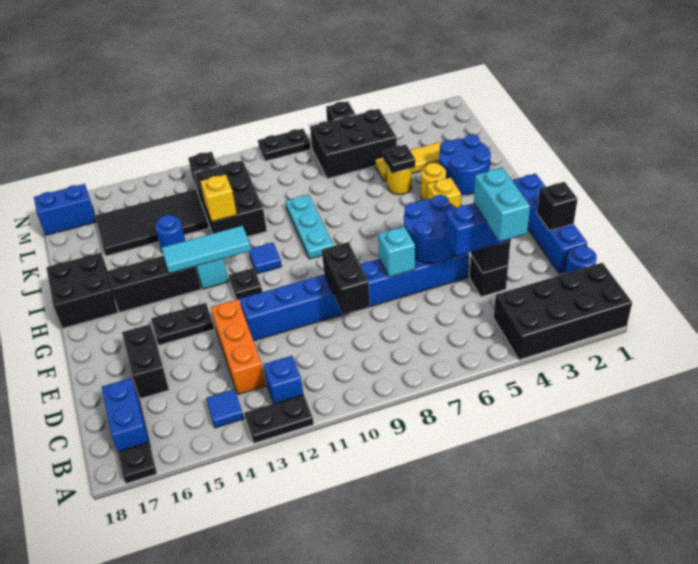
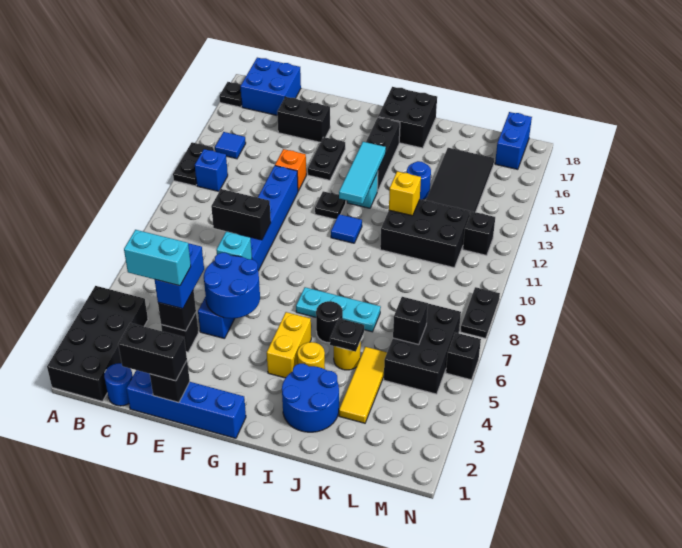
blue brick B17:C17 level 1 -> blue brick B17:C18 level 1
orange brick C13:E13 level 1 -> orange brick E13 level 1
none -> black brick D1:E1 level 3
yellow brick H4 level 1 -> yellow brick H4:H5 level 1
cyan plate H9:J9 level 1 -> cyan plate H7:J7 level 1
none -> black round brick I6 level 1
none -> black brick L6 level 2

